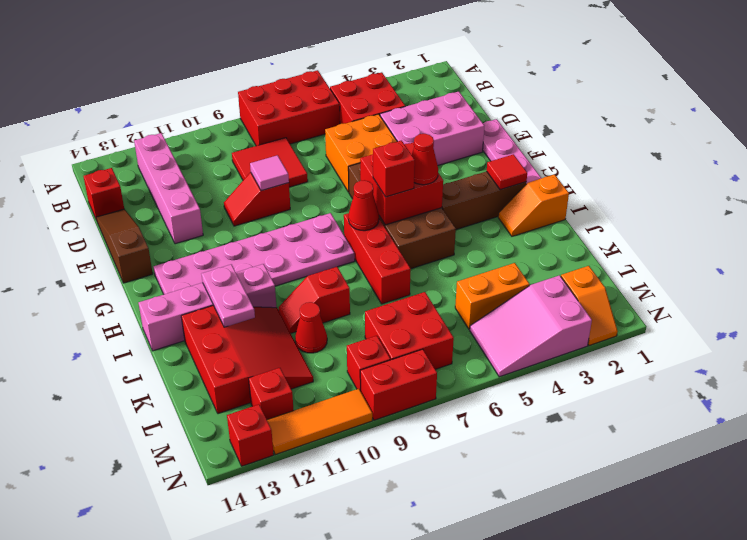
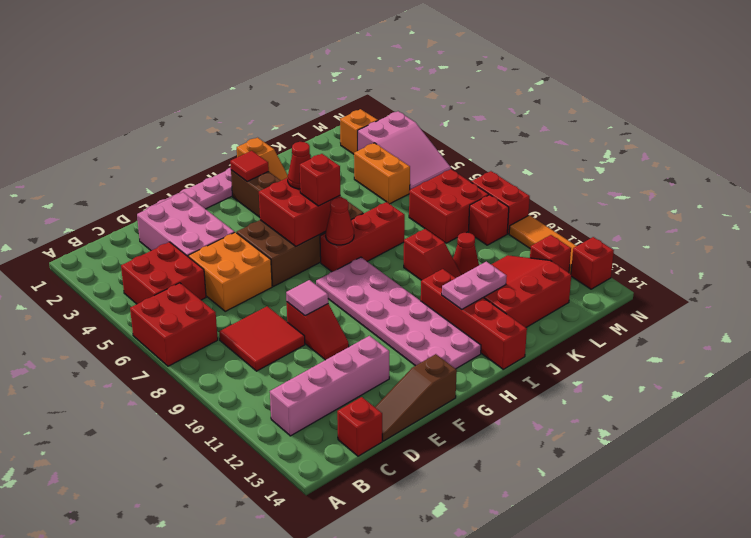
red brick A6:B8 level 1 -> red brick A6:B7 level 1
pink brick I11:I14 level 1 -> red brick I11:I14 level 1

